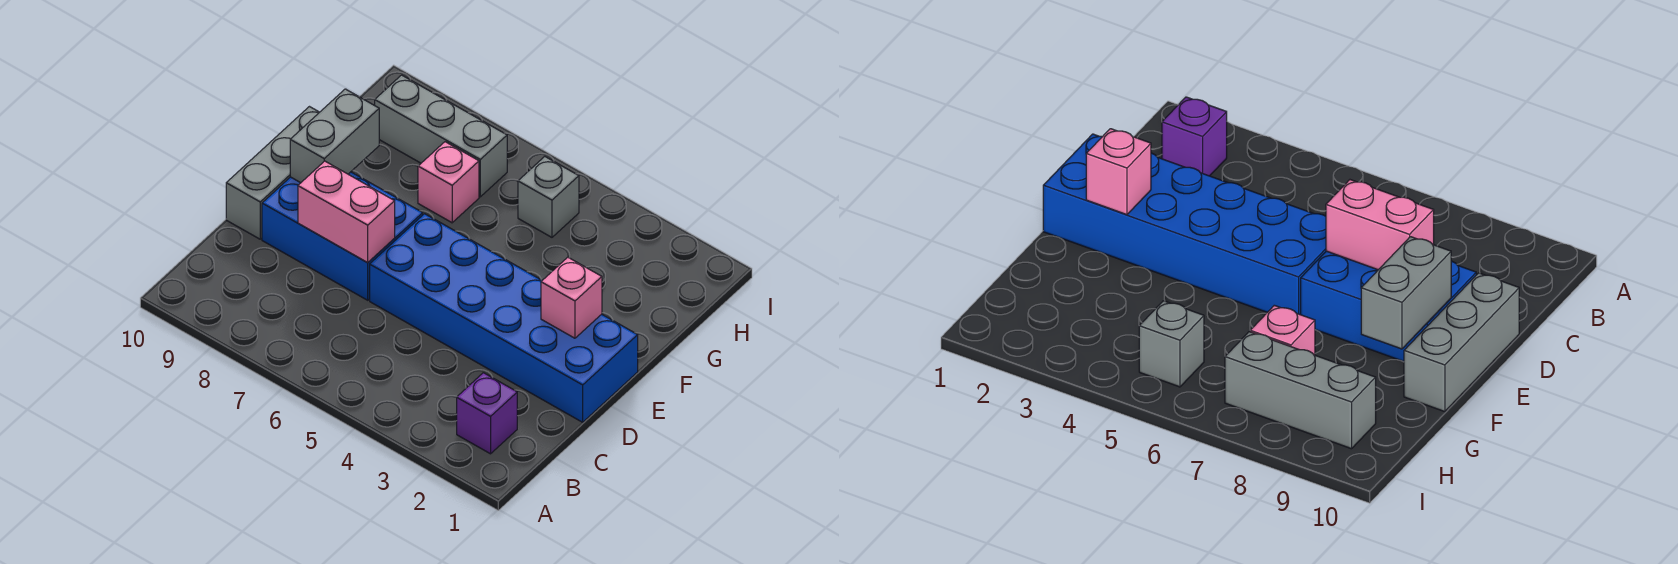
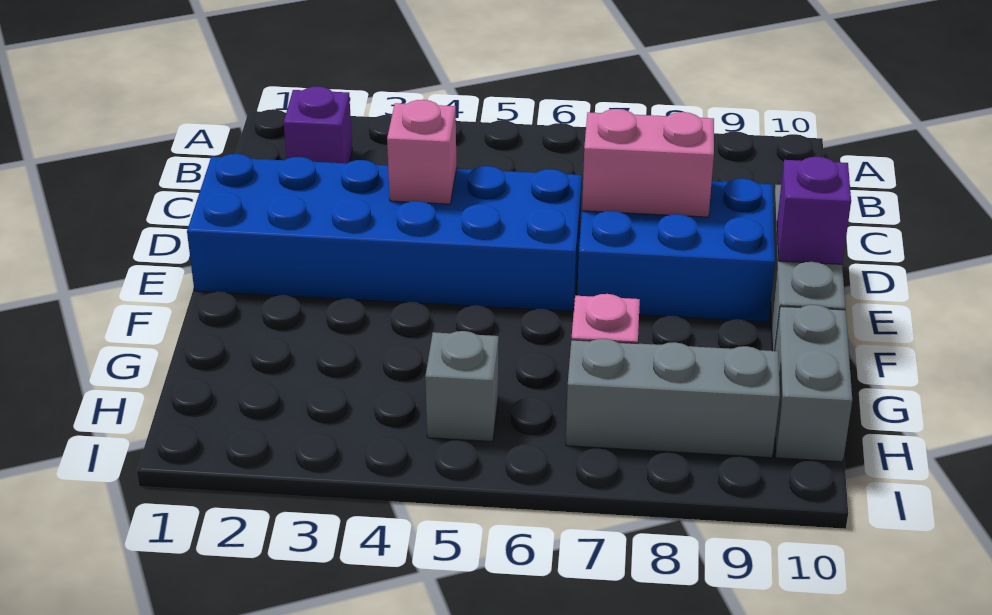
pink brick E2 level 2 -> pink brick D4 level 2
grey brick E9:F9 level 2 -> grey brick G10:H10 level 1
none -> purple brick E10 level 2

